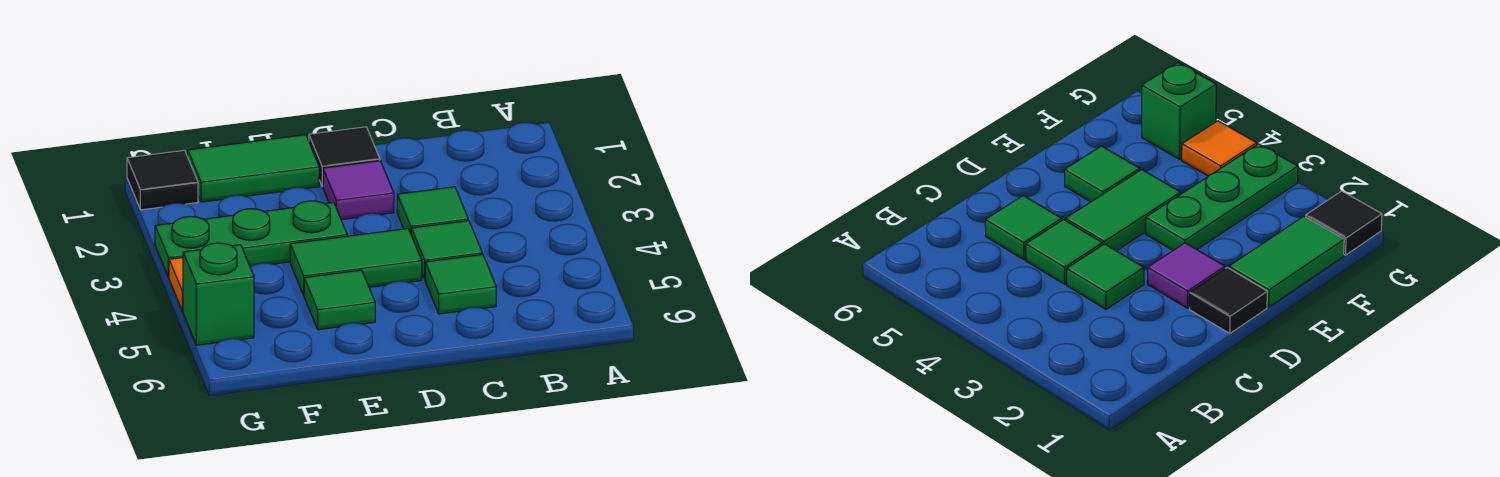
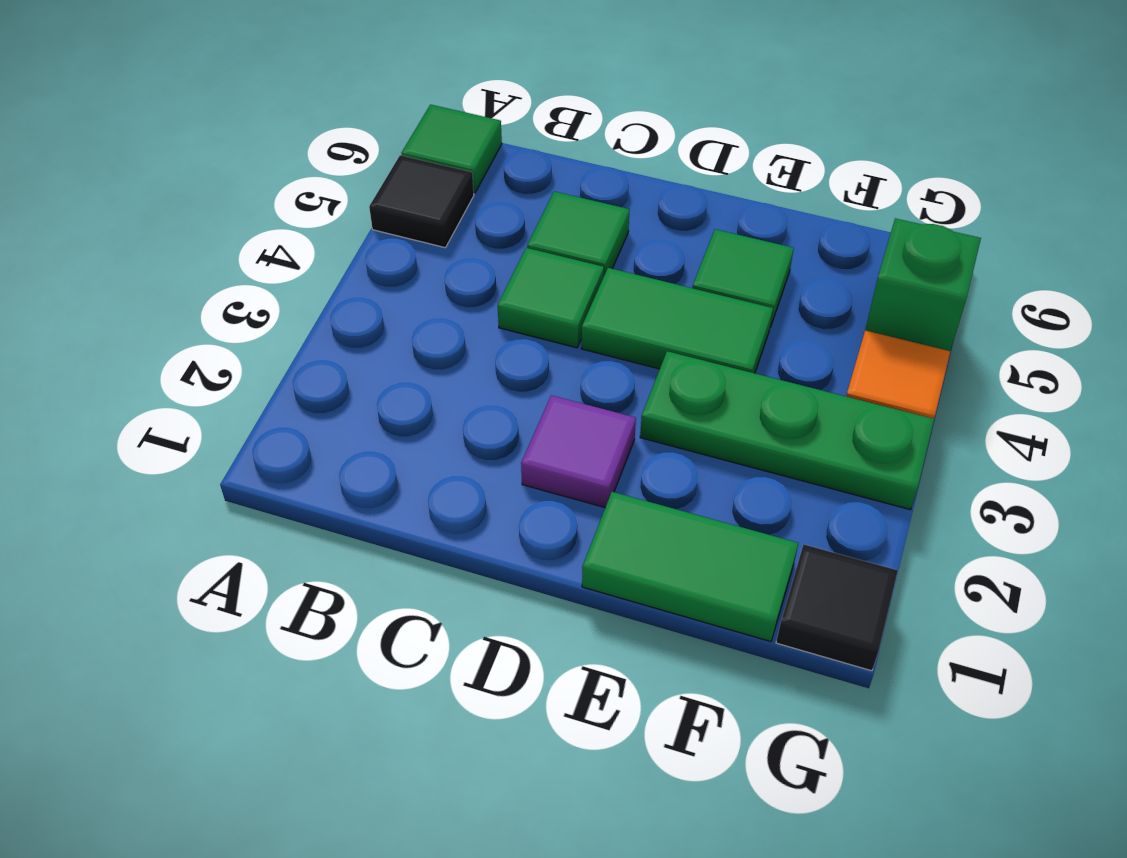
green tile C3 level 1 -> green tile A6 level 1
black tile D1 level 1 -> black tile A5 level 1

